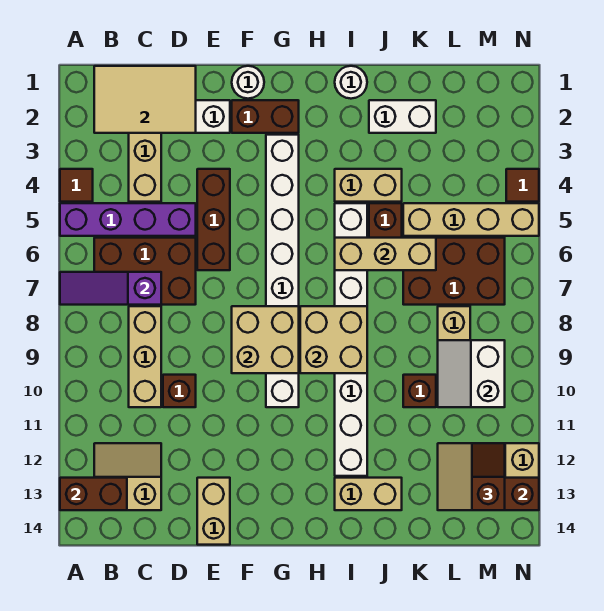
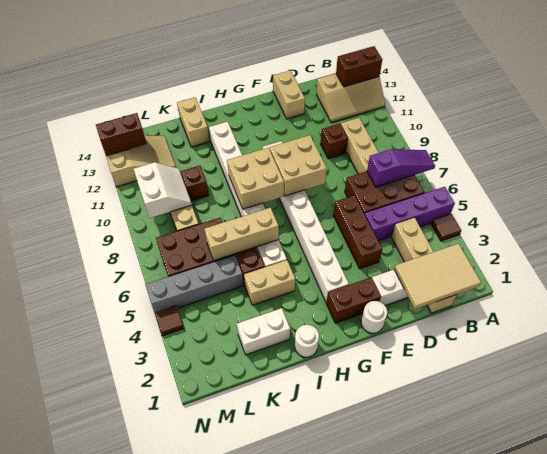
tan slope B12:C13 level 1 top 13 -> tan slope A12:C13 level 1 top 13
tan brick I13:J13 level 1 -> tan brick J13:J14 level 1
tan brick K5:N5 level 1 -> grey brick K5:N5 level 1
brown slope M12:M13 level 3 top 13 -> none

